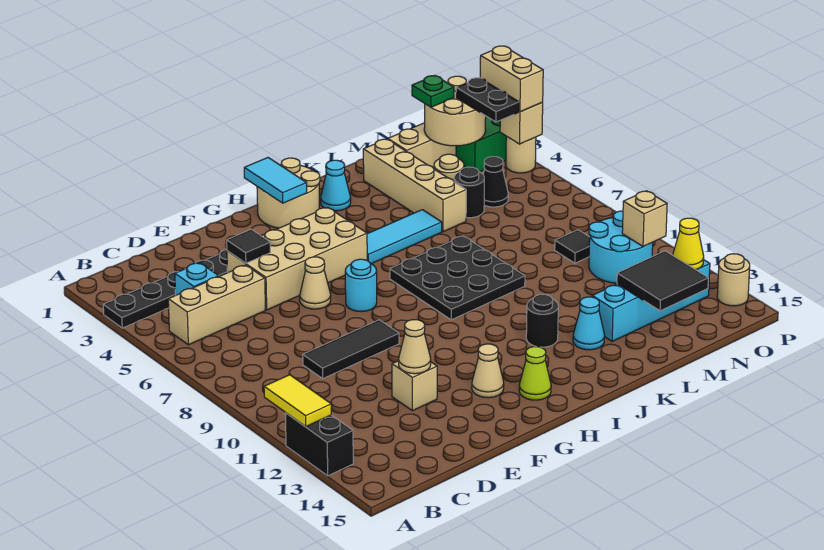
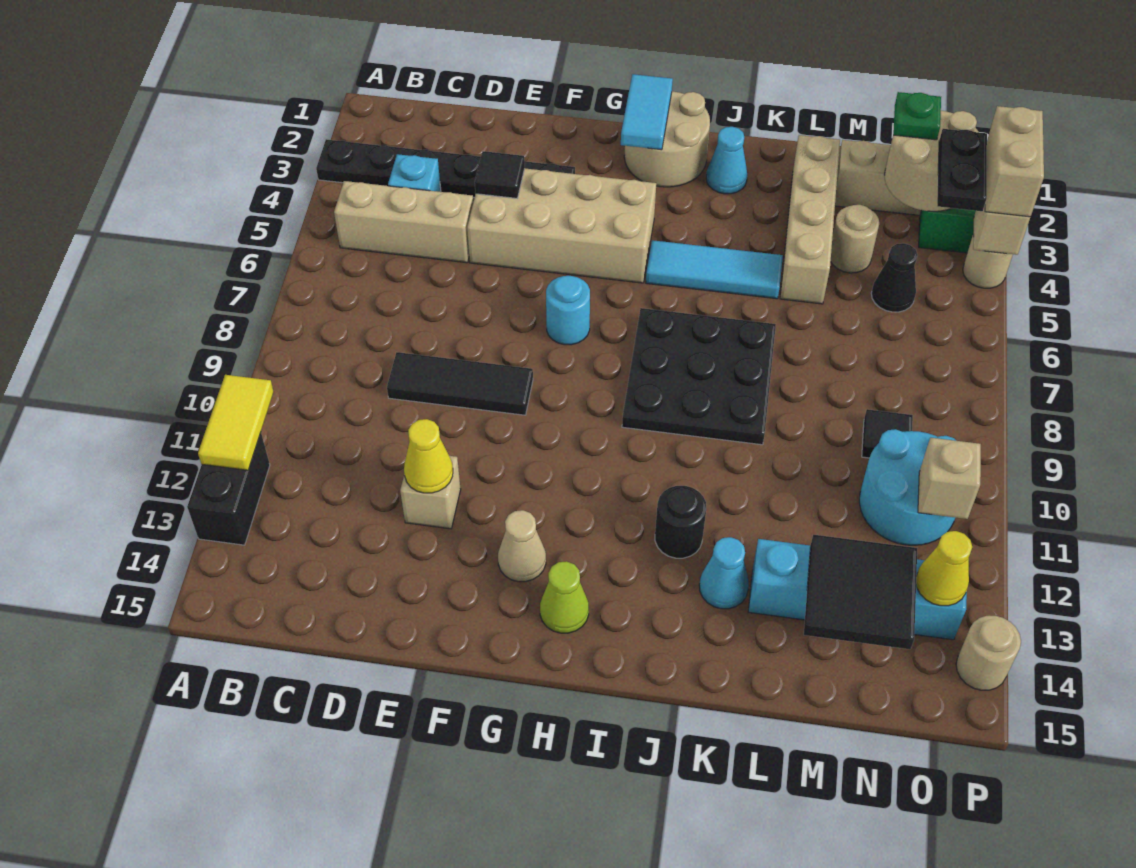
tan cone E12 level 2 -> yellow cone E12 level 2
tan cone F6 level 1 -> none
black round brick M5 level 1 -> none

